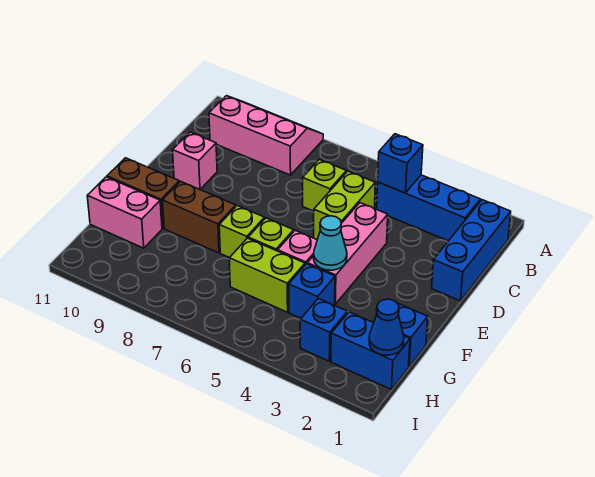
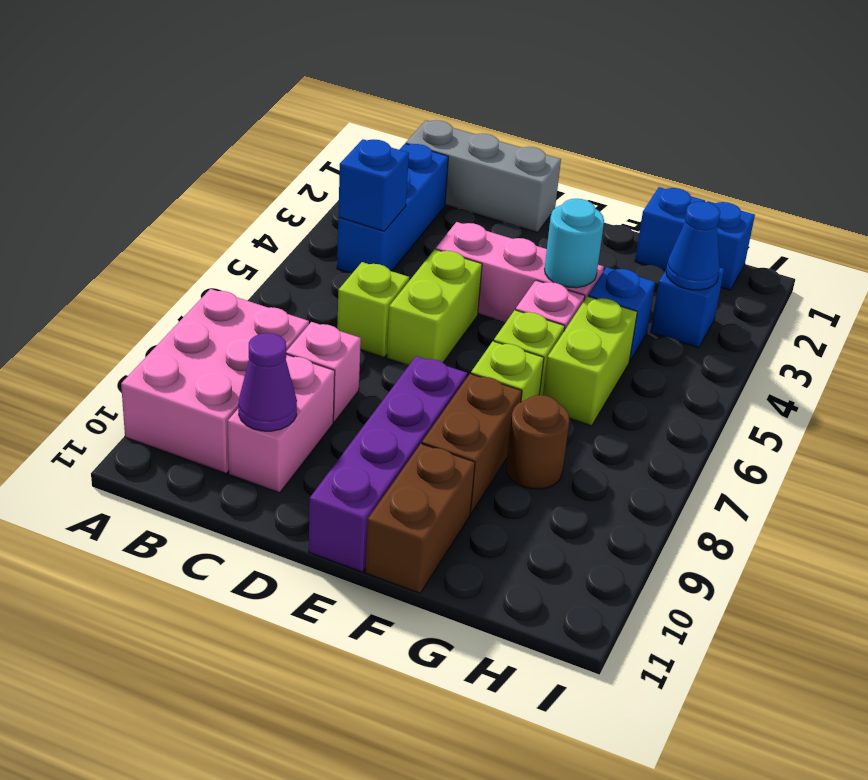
pink slope A8:B10 level 1 top B -> pink brick A8:B10 level 1
blue brick B1:D1 level 1 -> grey brick B1:D1 level 1
lime brick C5:D5 level 1 -> lime brick D5:D6 level 1
none -> purple cone C10 level 2
pink brick D10 level 1 -> pink brick C8 level 1
none -> purple brick E8:E11 level 1
cyan cone F4 level 2 -> cyan round brick F4 level 2
none -> brown round brick G8 level 1
pink brick G10:G11 level 1 -> pink brick C9:C10 level 1
blue brick H1:H2 level 1 -> blue brick H1 level 1
blue cone H1 level 2 -> blue cone H3 level 2

